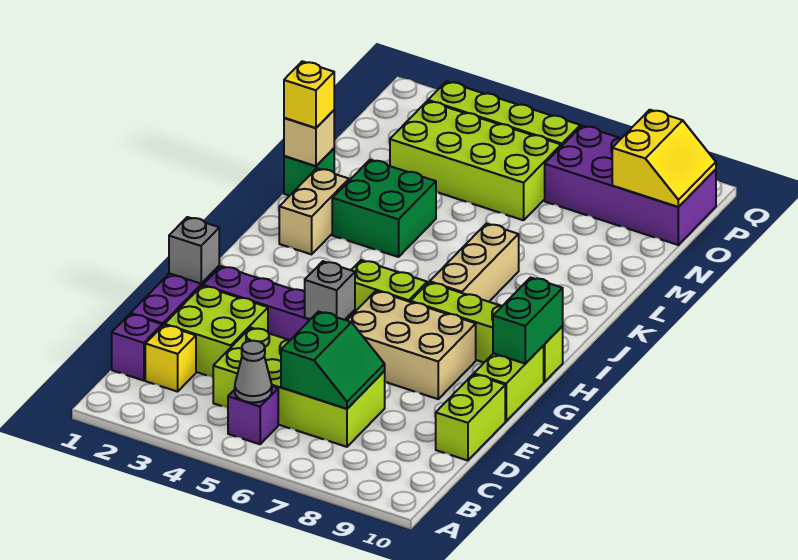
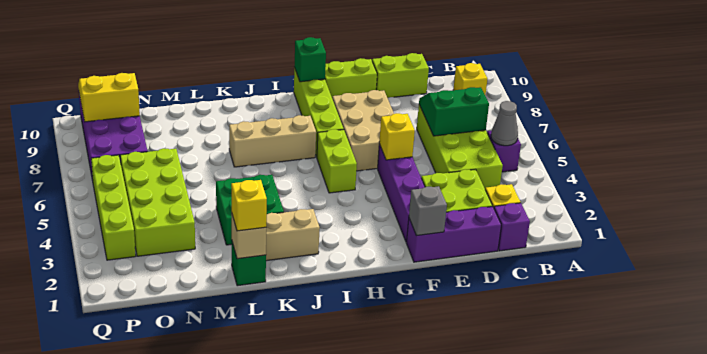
none -> yellow brick B9 level 1
grey brick F5 level 2 -> yellow brick F5 level 2
green brick G10:H10 level 2 -> green brick H10 level 2

